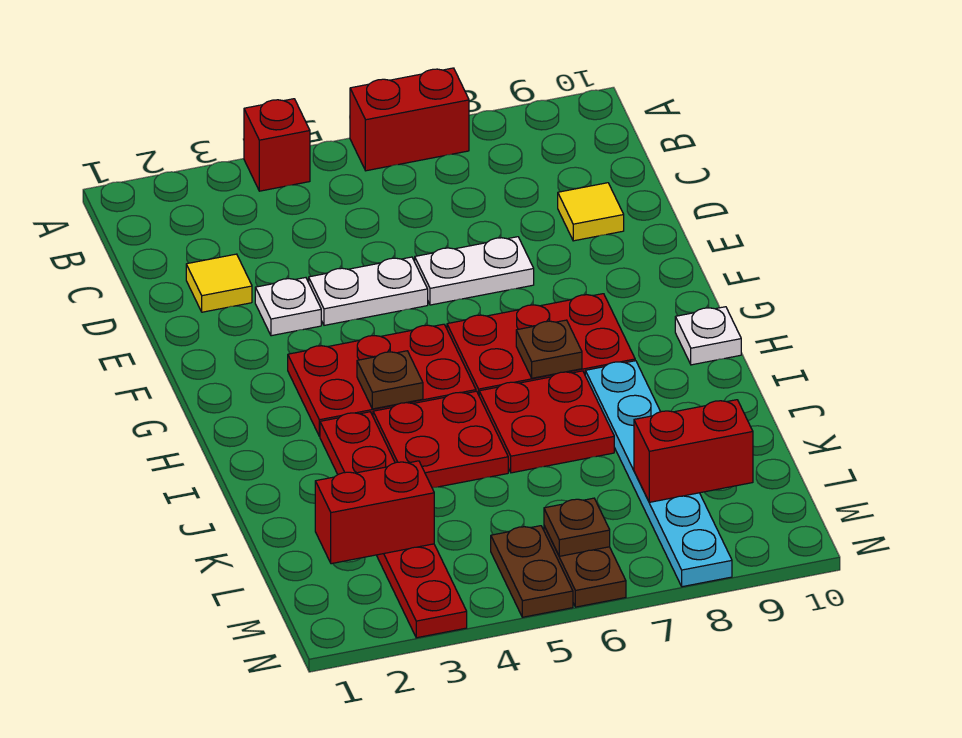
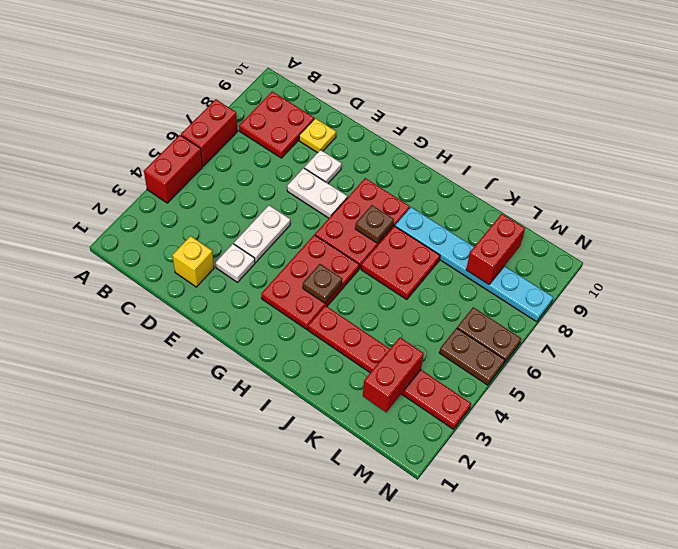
red brick A4 level 1 -> red brick A4:A5 level 1
yellow tile D2 level 1 -> yellow brick D2 level 1
yellow tile D9 level 1 -> yellow plate D9 level 1
white plate E6:E7 level 1 -> white plate E7:F7 level 1
white plate H10 level 1 -> white plate E8 level 1
red plate I4:J5 level 1 -> red plate B8:C9 level 1
brown plate M6 level 2 -> none

